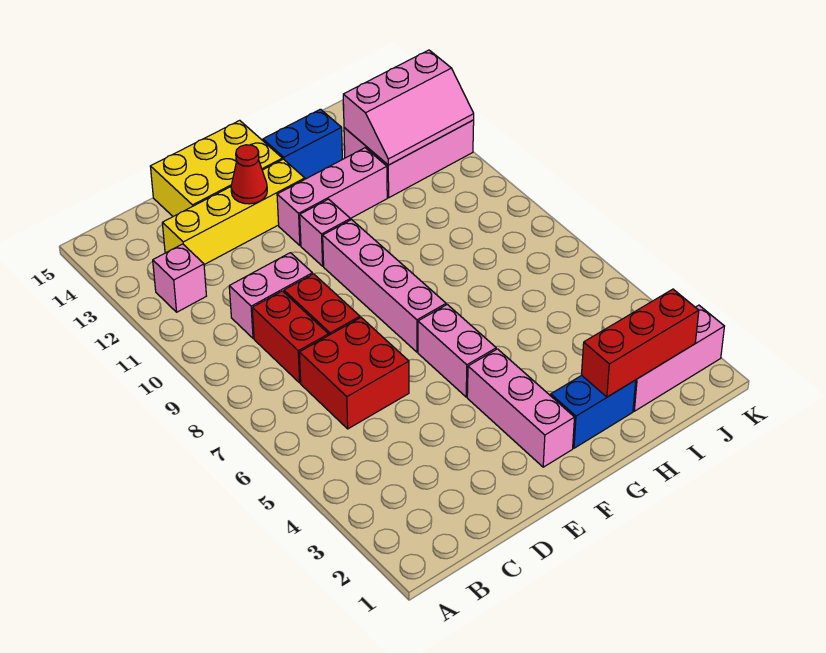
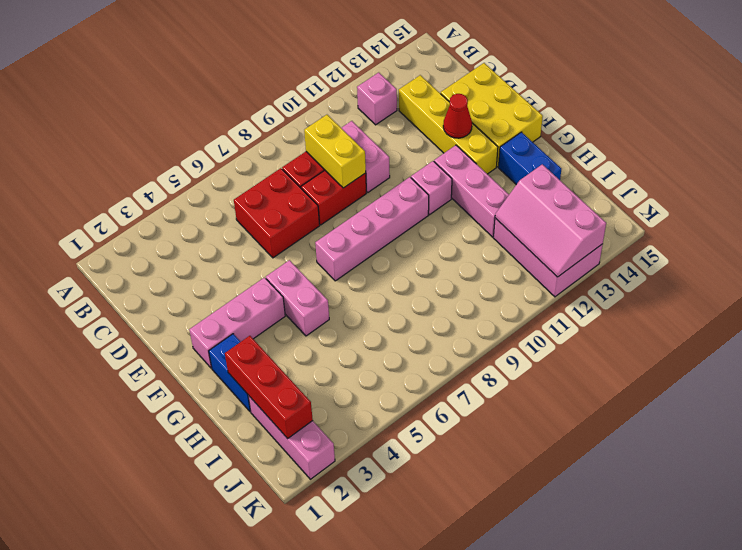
none -> yellow brick C9:D9 level 2
pink brick F5:F6 level 1 -> pink brick F5:G5 level 1

